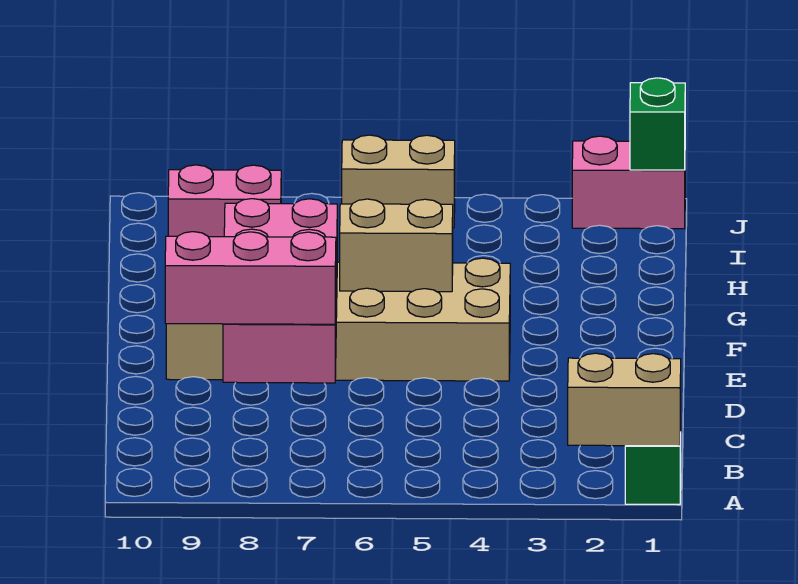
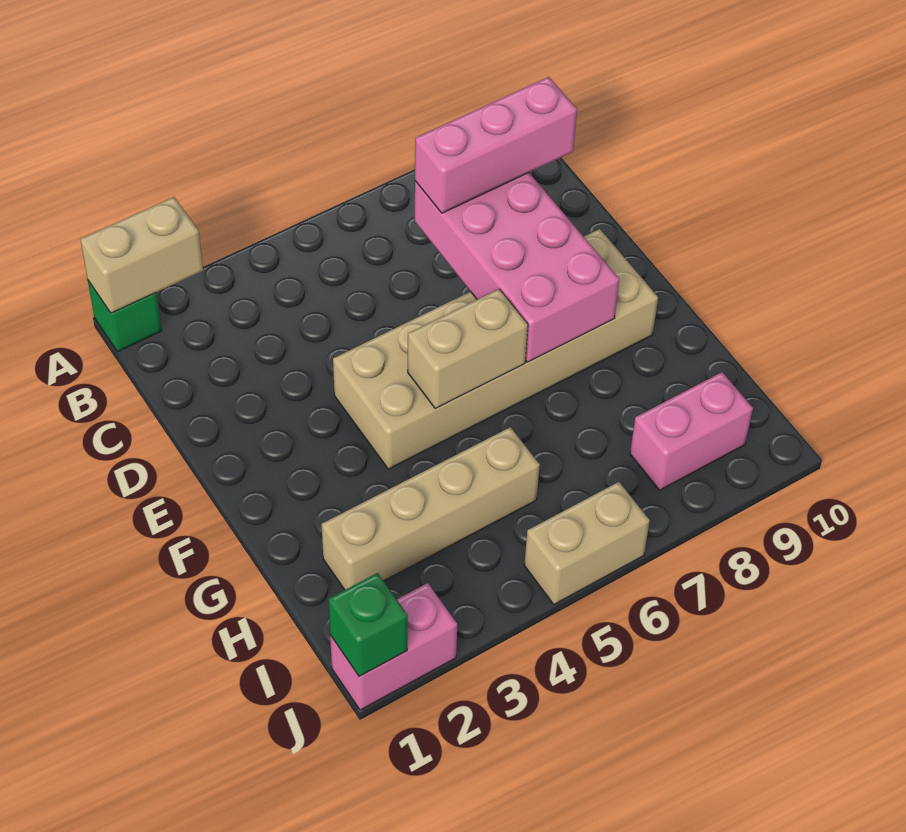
none -> tan brick H2:H5 level 1

